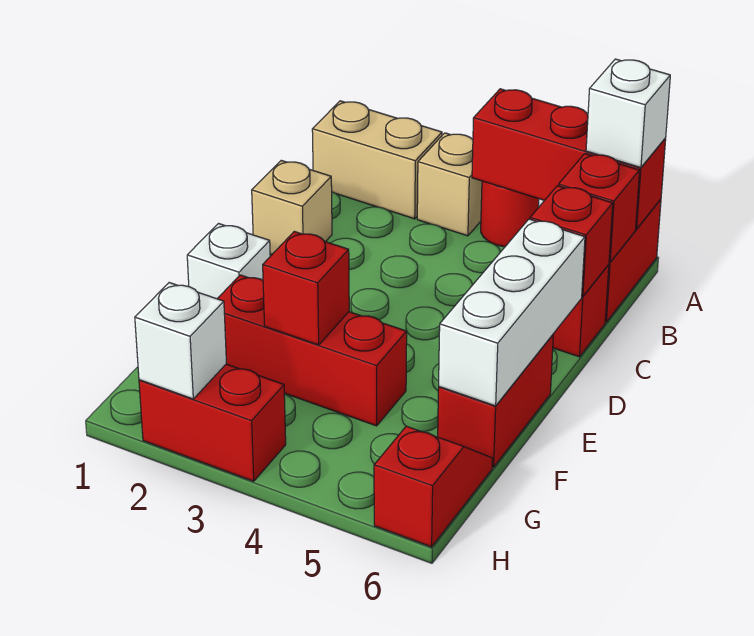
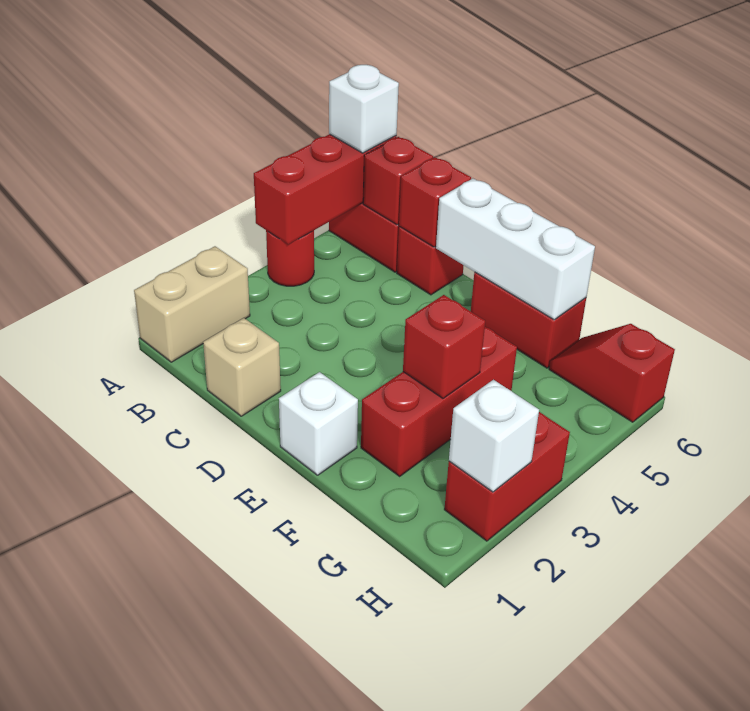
tan brick A3 level 1 -> none

